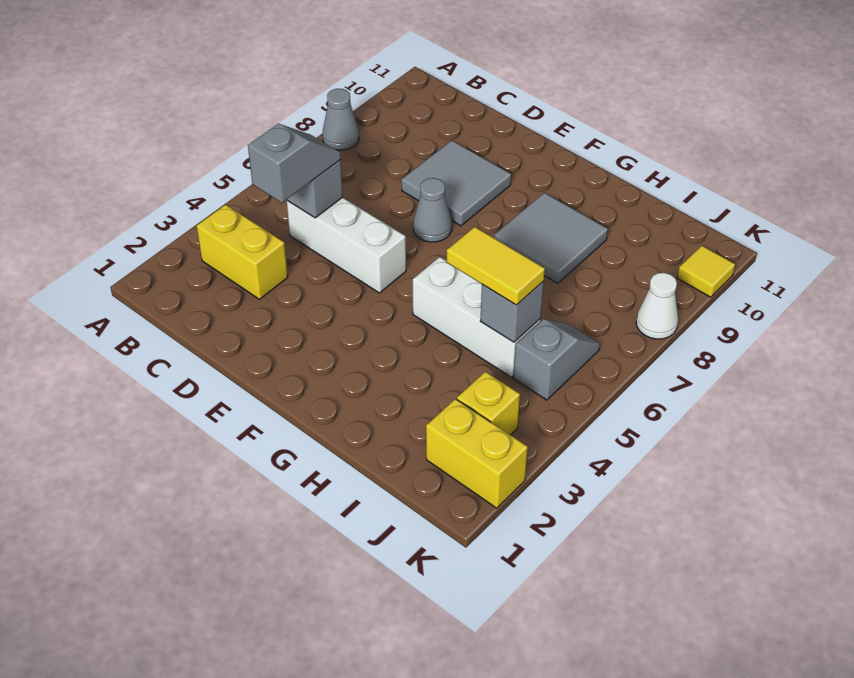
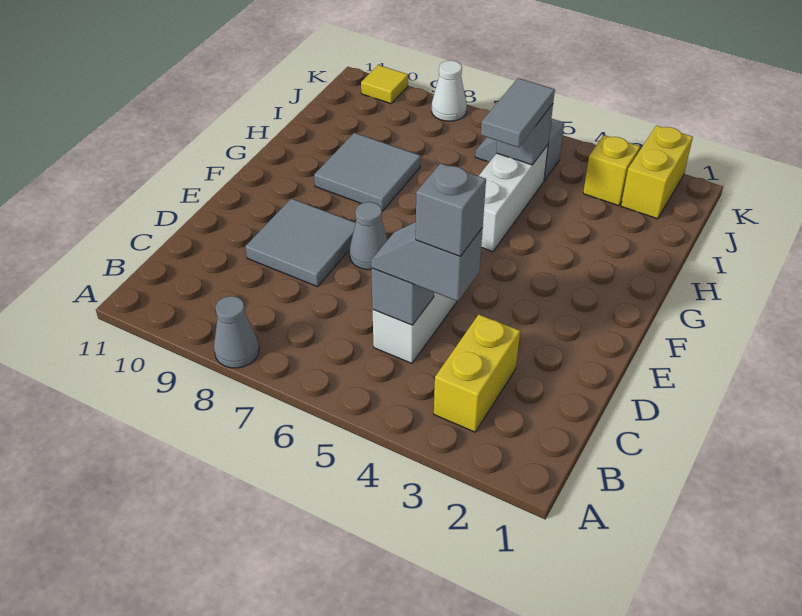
none -> grey brick C4 level 4
yellow tile H5:I5 level 3 -> grey tile H5:I5 level 3

